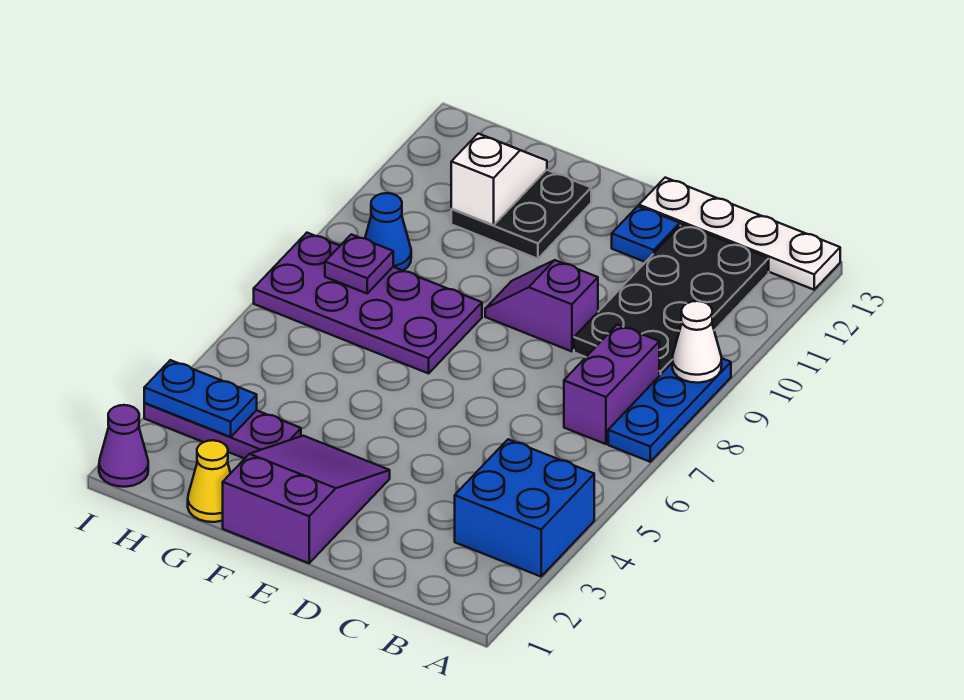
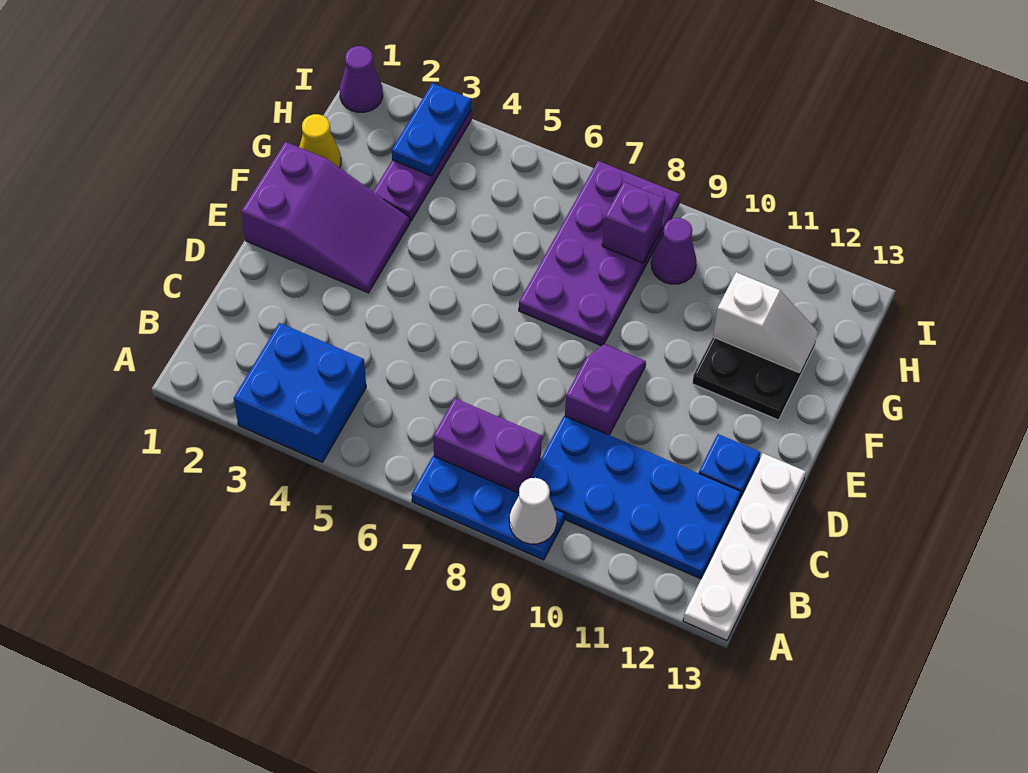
black plate B9:C12 level 1 -> blue plate B9:C12 level 1
purple plate H8 level 2 -> purple brick H8 level 2
blue cone H9 level 1 -> purple cone H9 level 1

